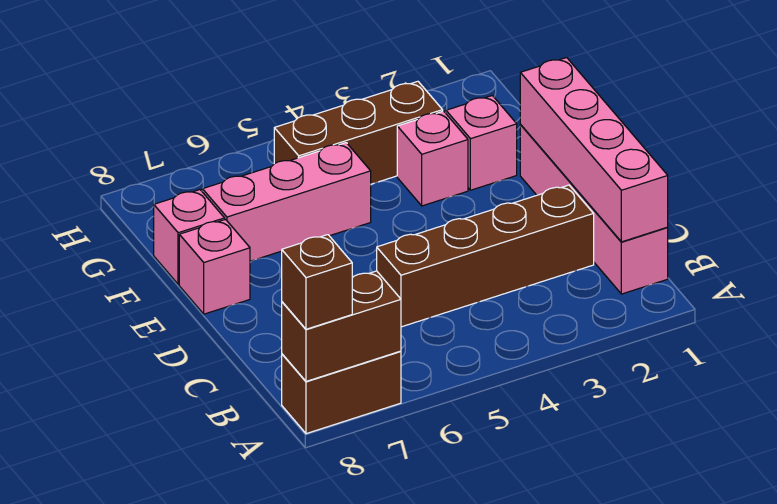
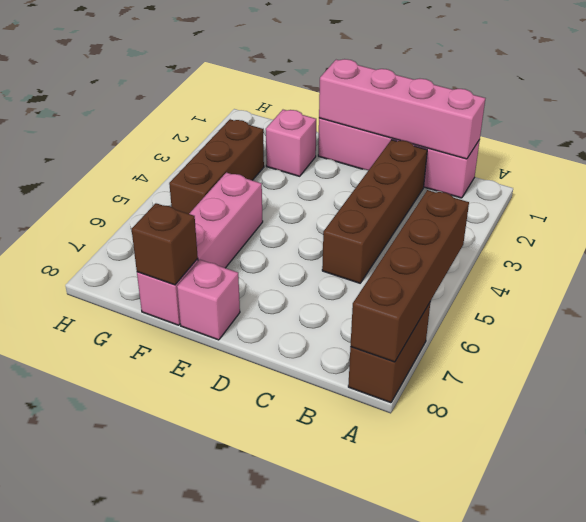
brown brick A7:A8 level 2 -> brown brick A5:A8 level 2
brown brick A8 level 3 -> brown brick F8 level 2
pink brick F3 level 1 -> none

